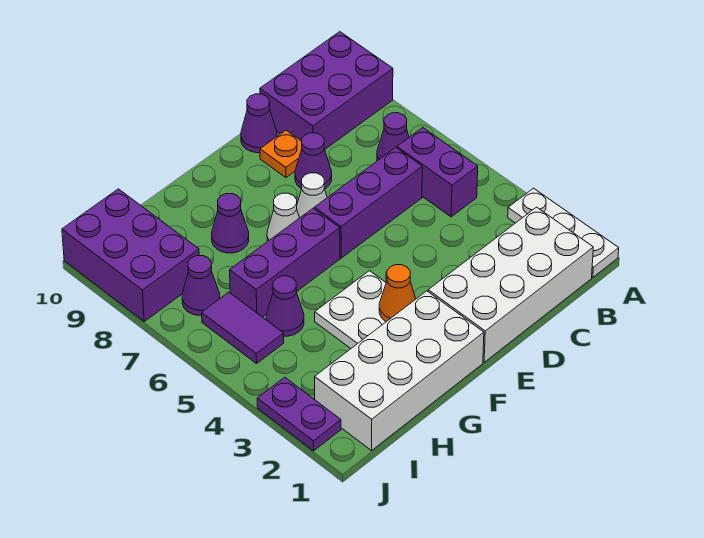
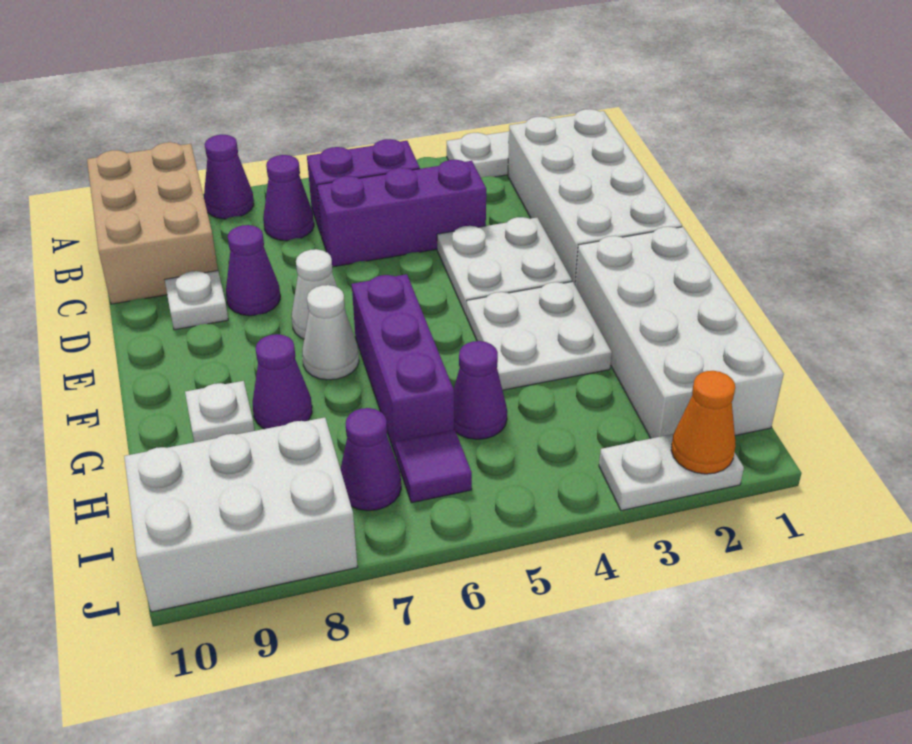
purple brick A9:C10 level 1 -> tan brick A9:C10 level 1
purple brick C6:E6 level 1 -> purple brick C4:C6 level 1
none -> white plate D3:E4 level 1
orange plate D9 level 1 -> white plate D9 level 1
purple cone D10 level 1 -> purple cone A8 level 1
orange cone F3 level 2 -> orange cone J2 level 2
none -> white plate G9 level 1
purple tile I5:I6 level 1 -> purple tile I6 level 1
purple brick I8:J10 level 1 -> white brick I8:J10 level 1
purple plate J2:J3 level 1 -> white plate J2:J3 level 1

